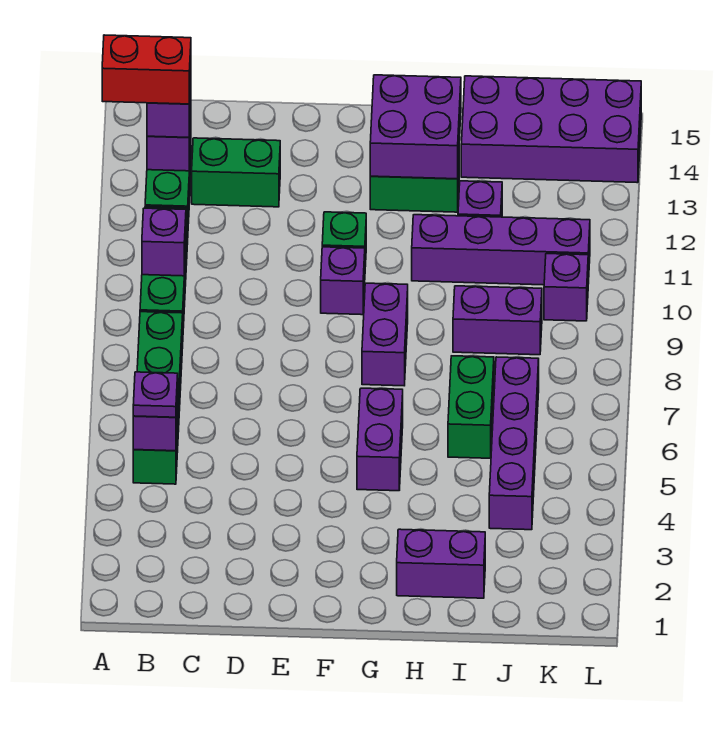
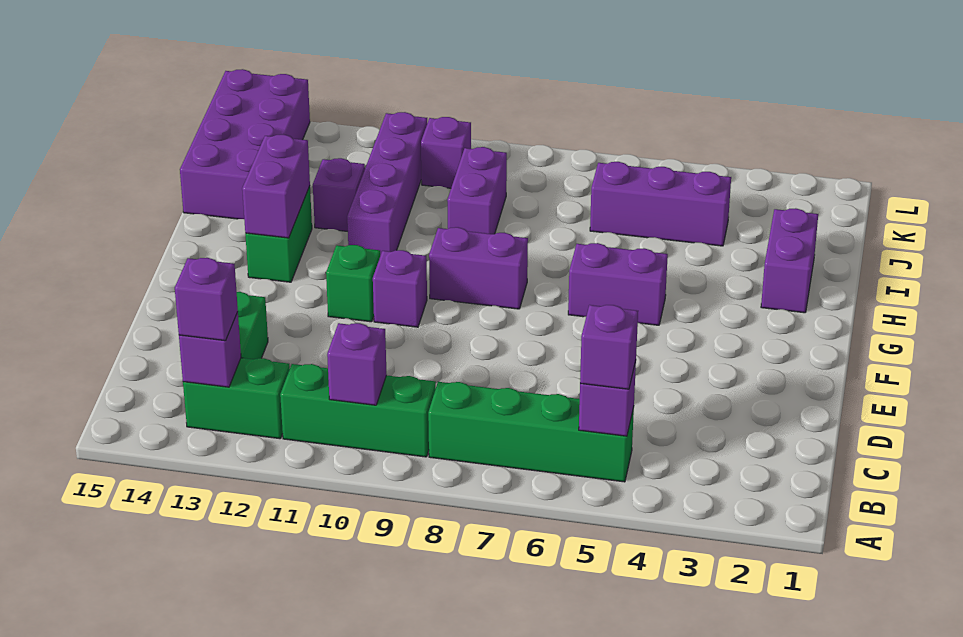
red brick A13:B13 level 4 -> none
purple plate B5 level 3 -> purple brick B5 level 3
purple brick G13:H14 level 2 -> purple brick G13:H13 level 2
green brick I6:I7 level 1 -> none
purple brick J4:J7 level 1 -> purple brick J4:J6 level 1

